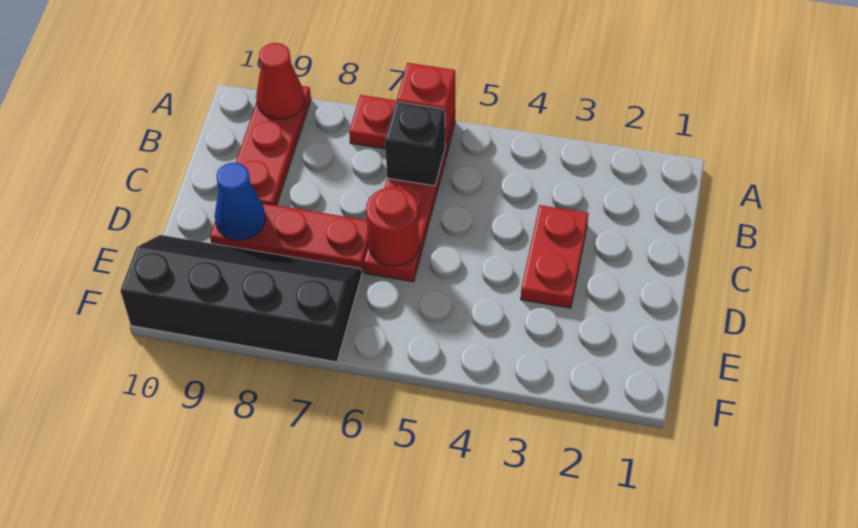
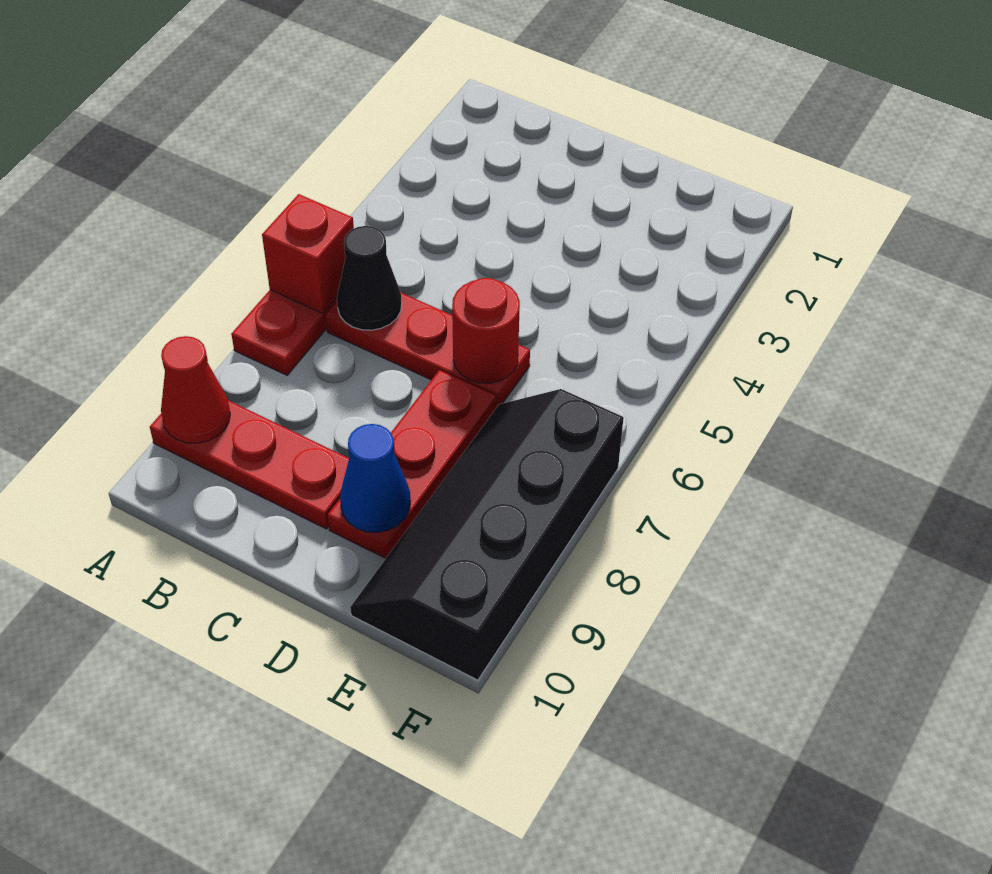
black brick B6 level 2 -> black cone B6 level 2
red plate C3:D3 level 1 -> none

